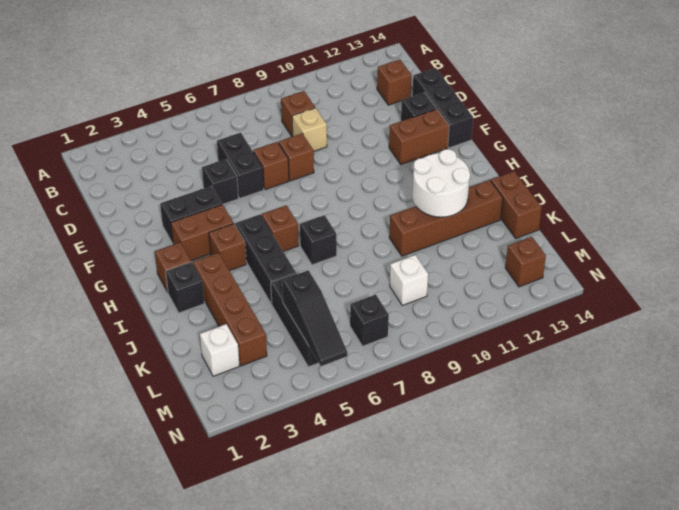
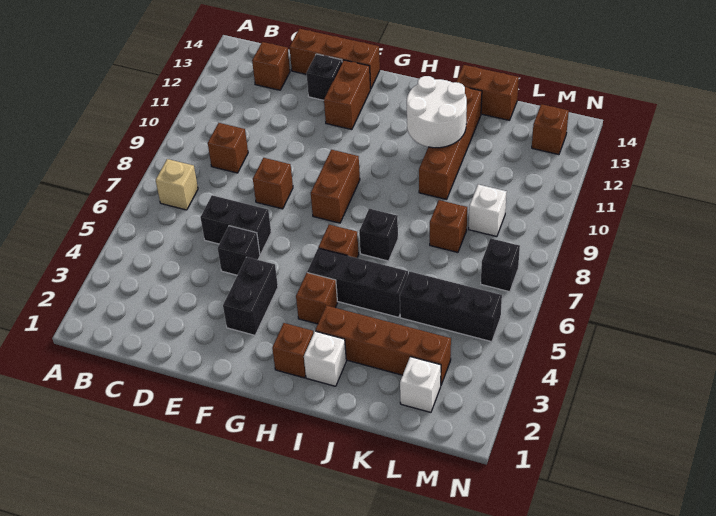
tan brick D9 level 1 -> tan brick B7 level 1
black brick D14:F14 level 1 -> brown brick D14:F14 level 1
brown brick E7 level 1 -> brown brick K8 level 1
brown brick G3:G4 level 1 -> brown brick G8:G9 level 1
black brick I2 level 1 -> white brick I2 level 1
black slope L5:N5 level 2 top L -> none

